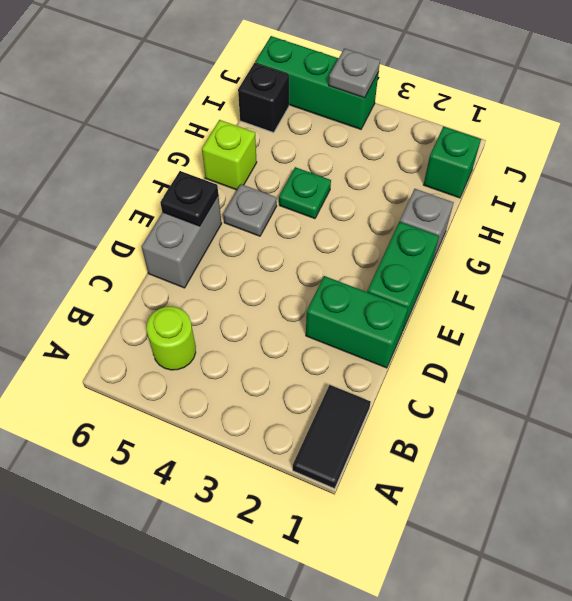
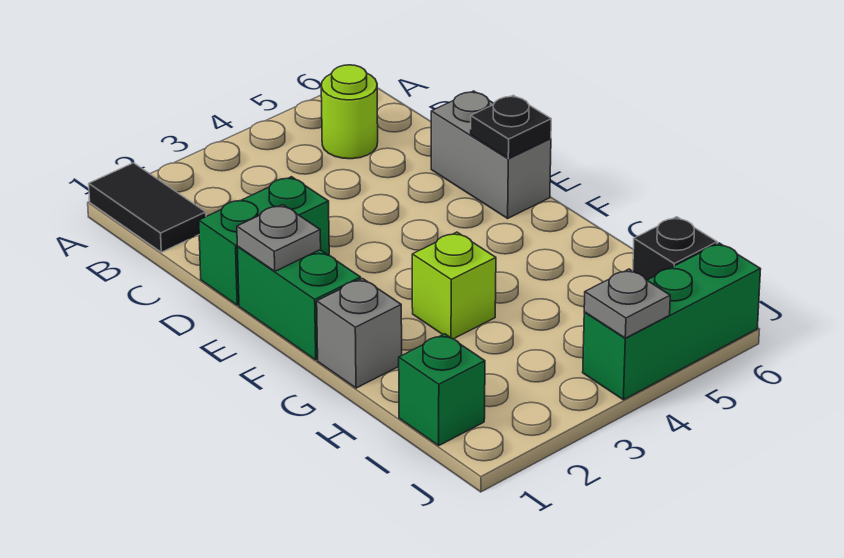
grey plate F5 level 1 -> grey plate E1 level 2
green plate G4 level 1 -> none
lime brick G6 level 1 -> lime brick G3 level 1

